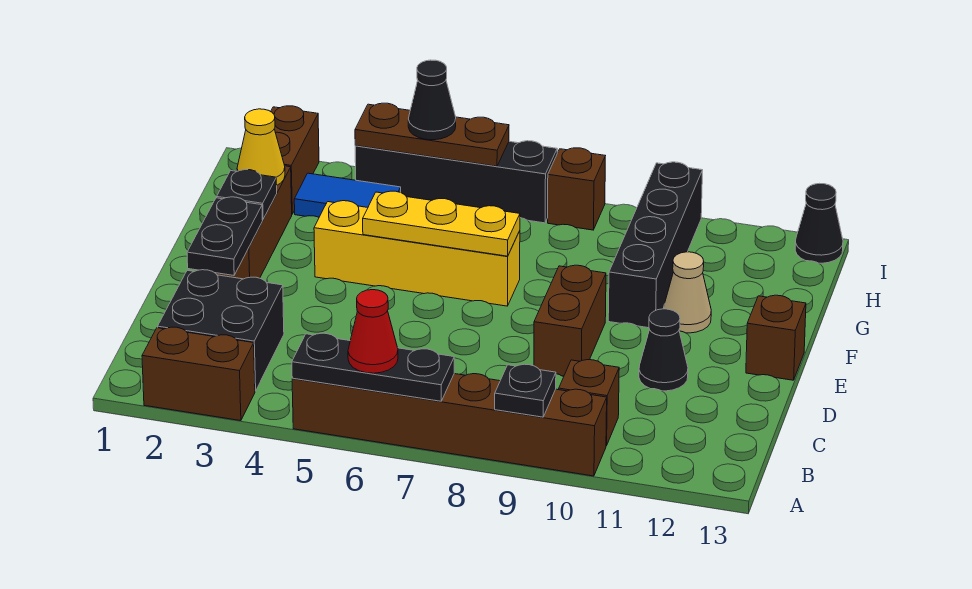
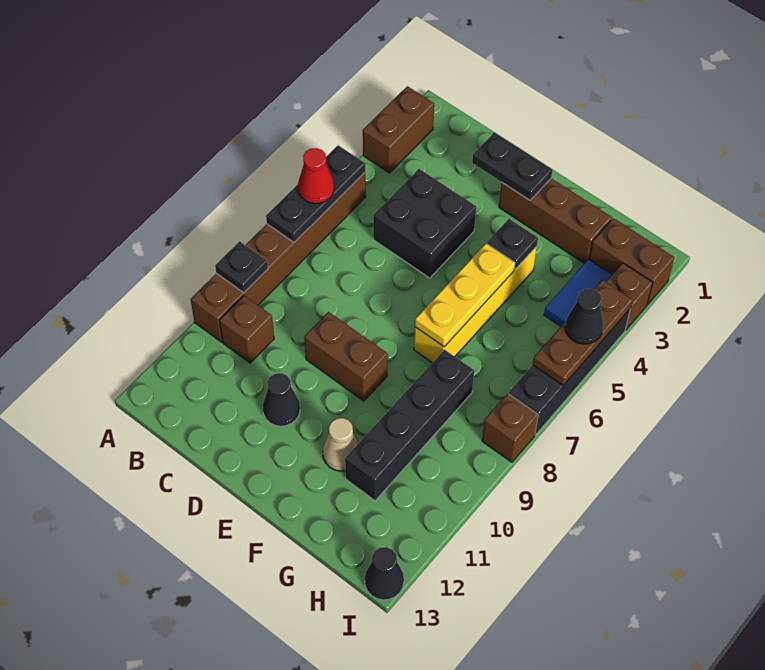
black brick B2:C3 level 1 -> black brick C4:D5 level 1
brown brick E13 level 1 -> brown brick I3 level 1
black plate F2 level 2 -> black plate F4 level 2
black brick F10:I10 level 1 -> black brick G8:G11 level 1
yellow cone G2 level 2 -> none

